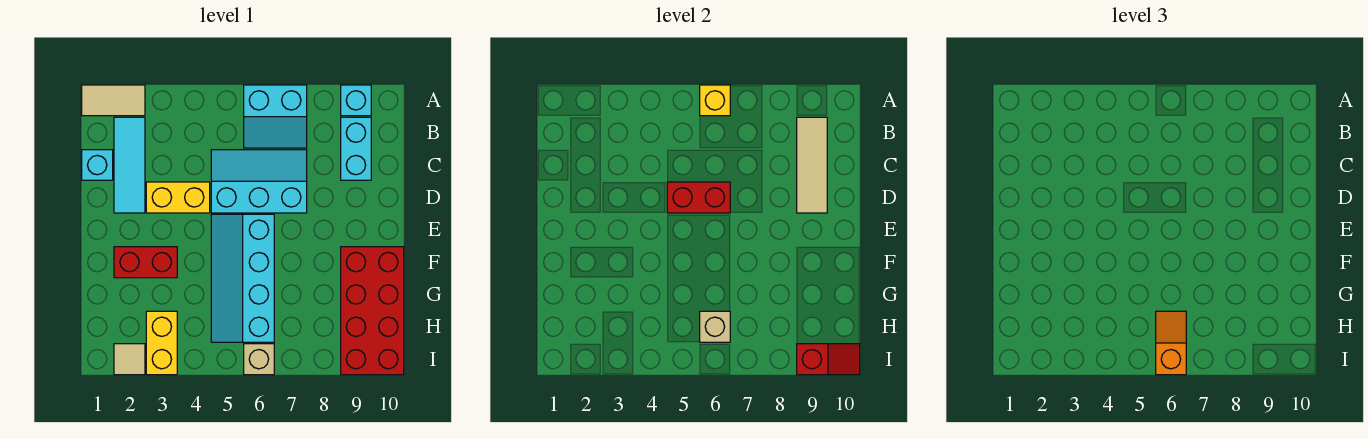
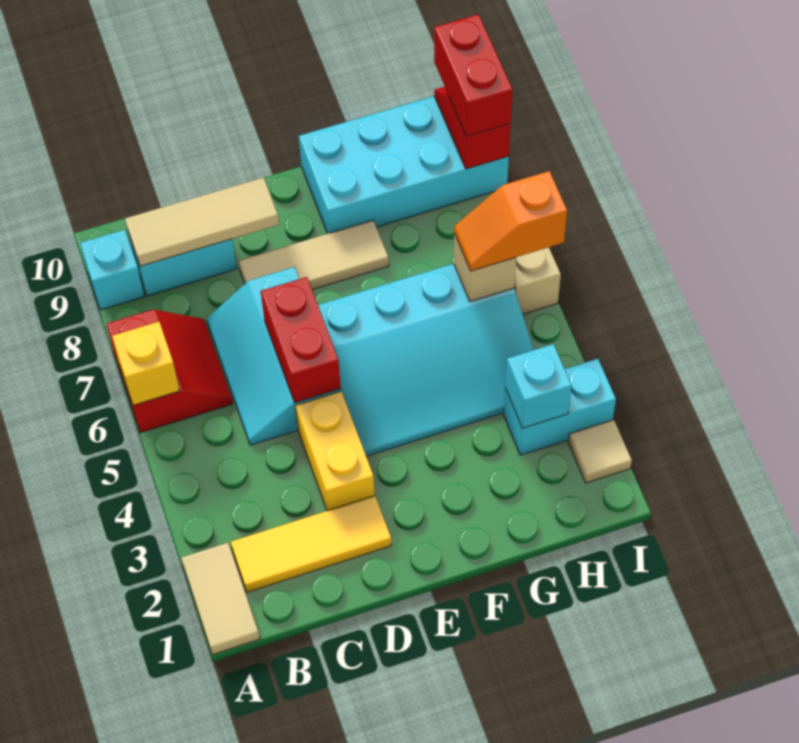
cyan slope A6:B7 level 1 top A -> red slope A6:B7 level 1 top A
cyan tile B2:D2 level 1 -> yellow tile B2:D2 level 1
cyan brick C1 level 1 -> cyan brick H3 level 2
none -> tan tile D8:F8 level 1
cyan slope E5:H6 level 1 top 6 -> cyan slope E4:H6 level 1 top 6
red brick F2:F3 level 1 -> red brick I9:I10 level 3
red brick F9:I10 level 1 -> cyan brick F9:I10 level 1
yellow brick H3:I3 level 1 -> cyan brick H3:I3 level 1

